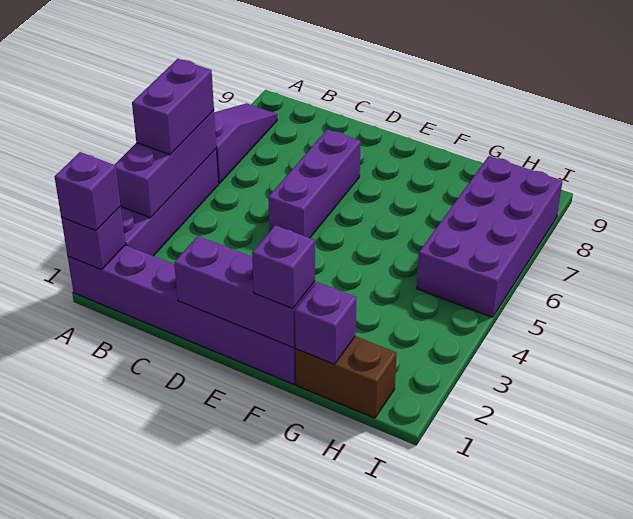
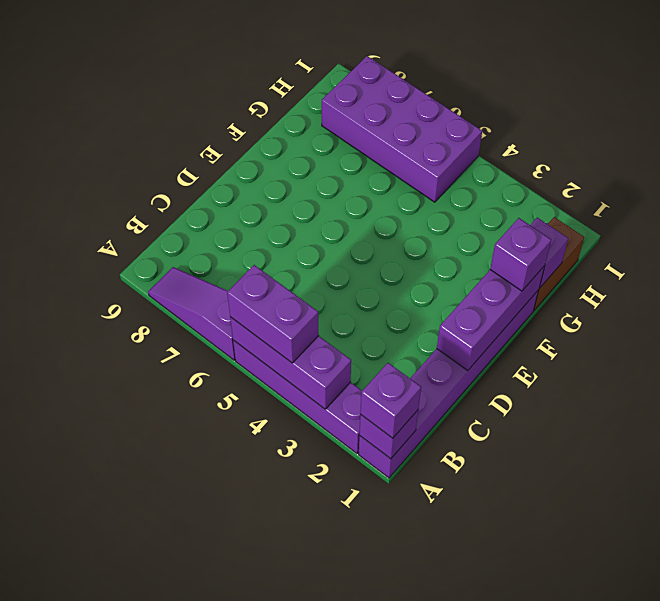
purple brick D5:D7 level 1 -> none

